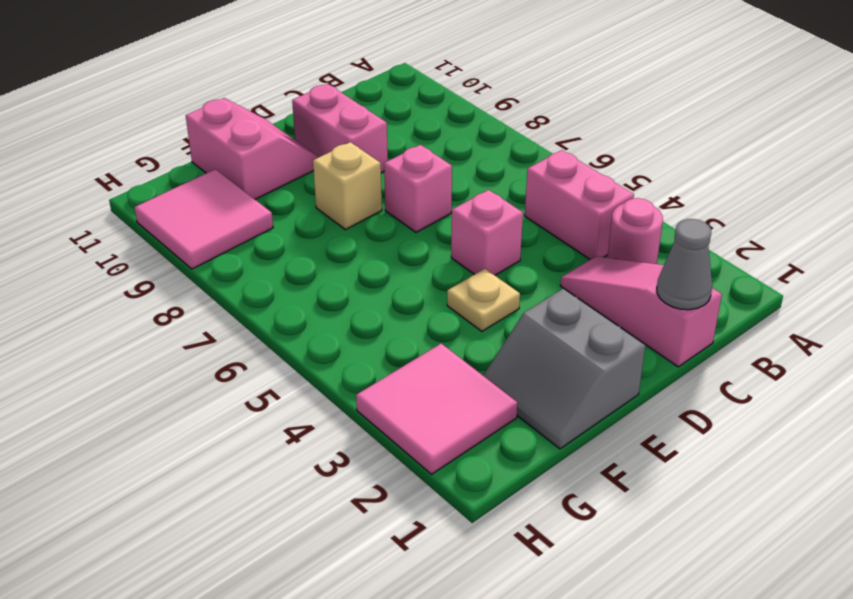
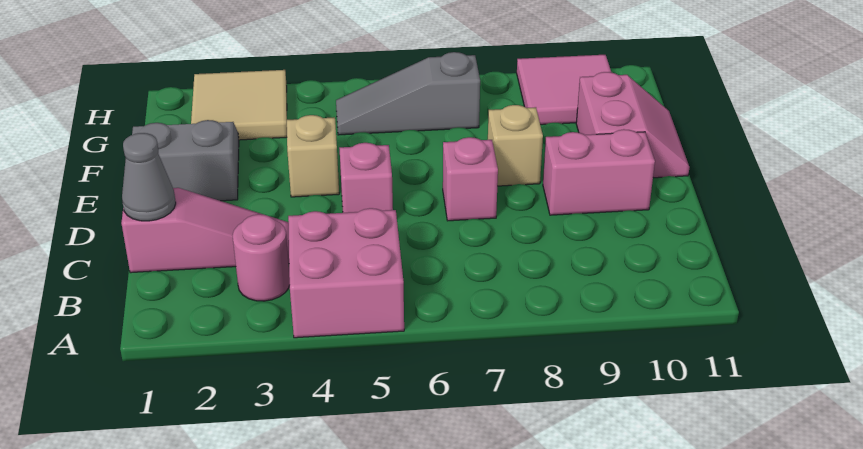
pink brick B4:B5 level 1 -> pink brick A4:B5 level 1
tan plate E4 level 1 -> tan brick E4 level 1
pink slope E10:F11 level 1 top F -> pink slope E10:F11 level 1 top 10
pink tile G2:H3 level 1 -> tan tile G2:H3 level 1
none -> grey slope G5:G7 level 1 top 7

